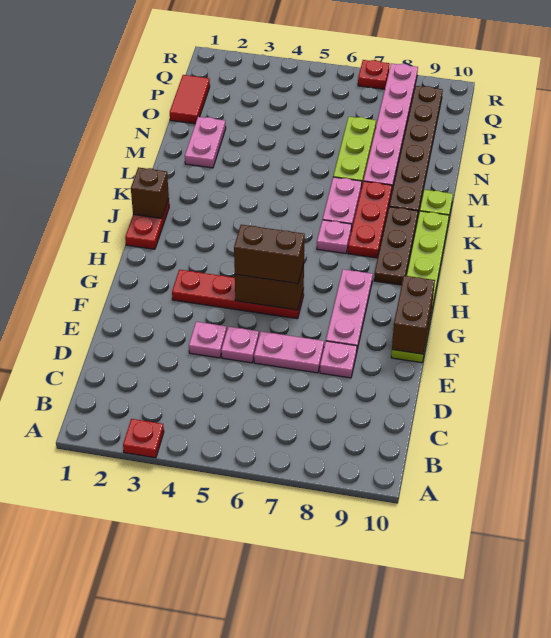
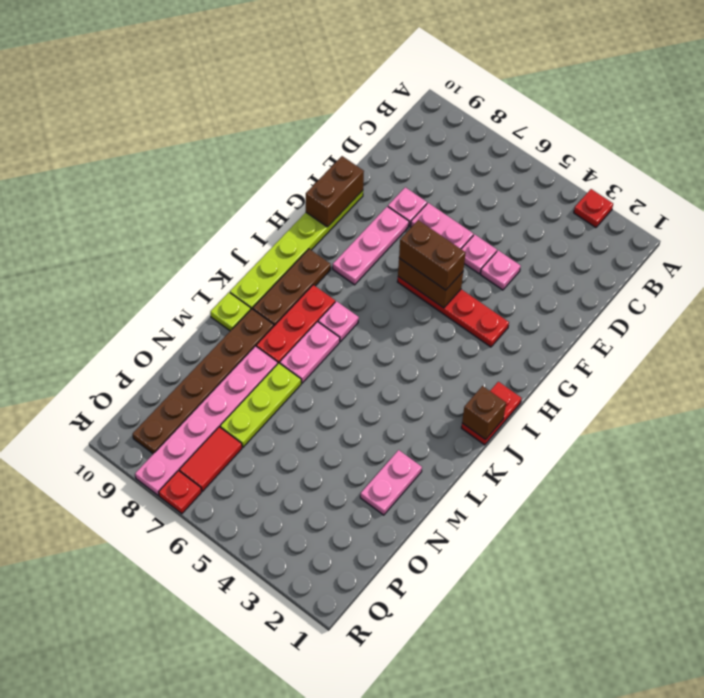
red tile O1:P1 level 1 -> red tile P7:Q7 level 1

